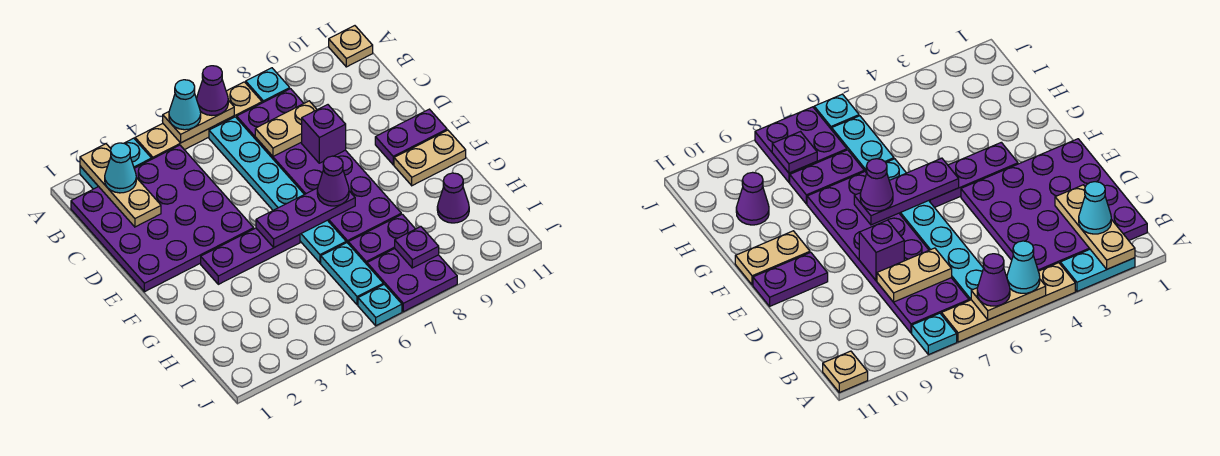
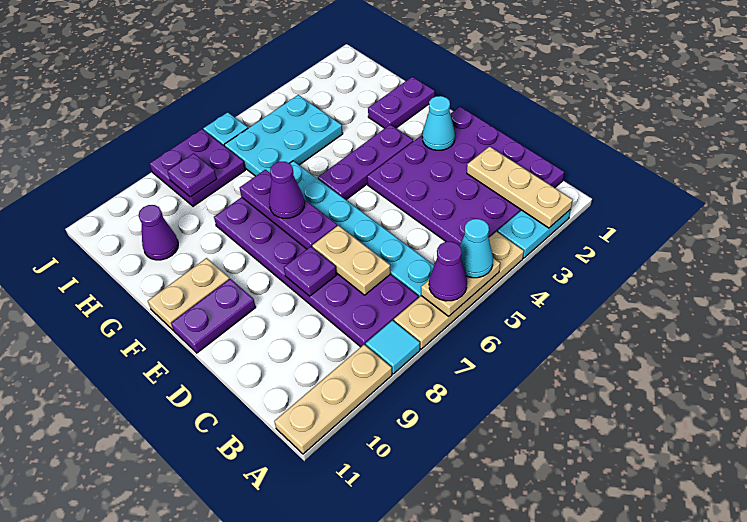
cyan plate A8 level 1 -> cyan tile A8 level 1
tan plate A11 level 1 -> tan plate A9:A11 level 1
cyan cone B2 level 3 -> cyan cone E2 level 2
tan plate C7:C8 level 2 -> tan plate C7:D7 level 2
purple brick D8 level 2 -> purple plate D8 level 2
purple plate F5:F7 level 2 -> purple plate E7:G7 level 2
cyan plate H6:I6 level 1 -> cyan plate H4:I6 level 1
purple plate H7:H8 level 1 -> purple plate G1:G2 level 1

